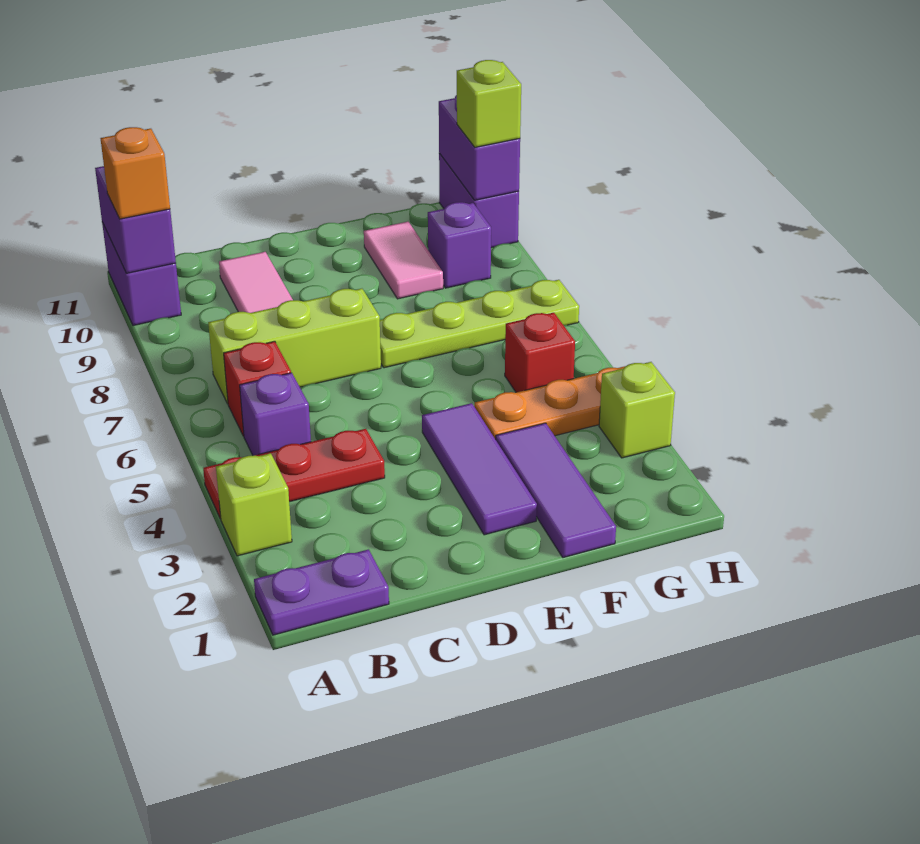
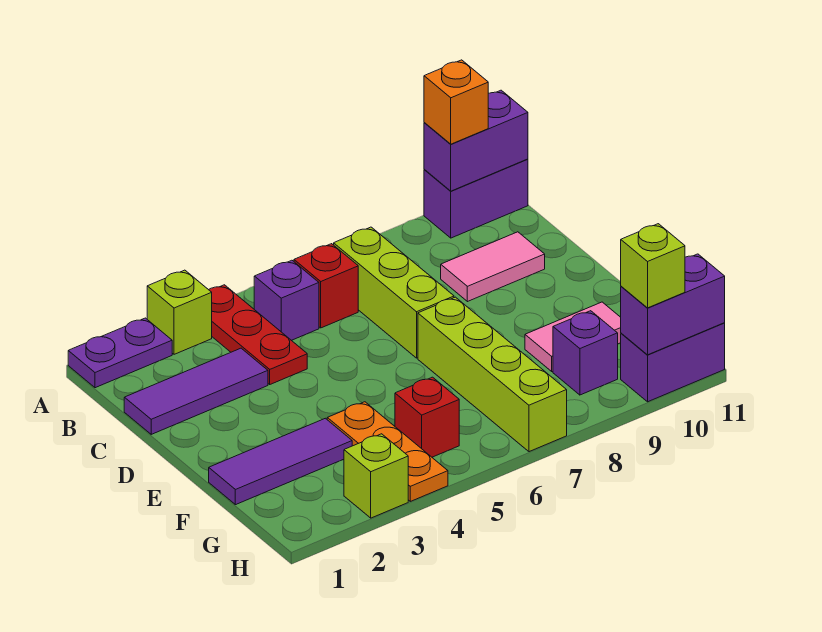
purple plate A1:B1 level 1 -> purple plate A1:A2 level 1
purple tile E2:E4 level 1 -> purple tile C1:C3 level 1
lime plate E7:H7 level 1 -> lime brick E7:H7 level 1

